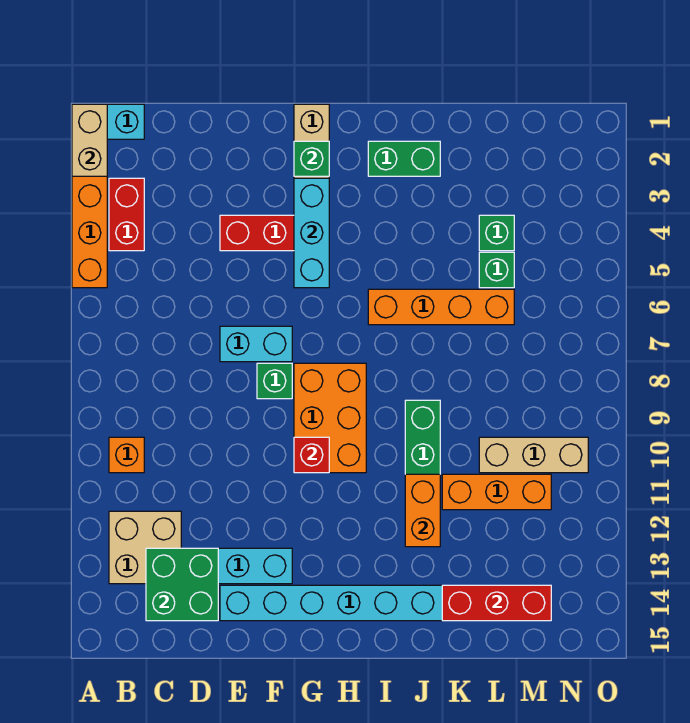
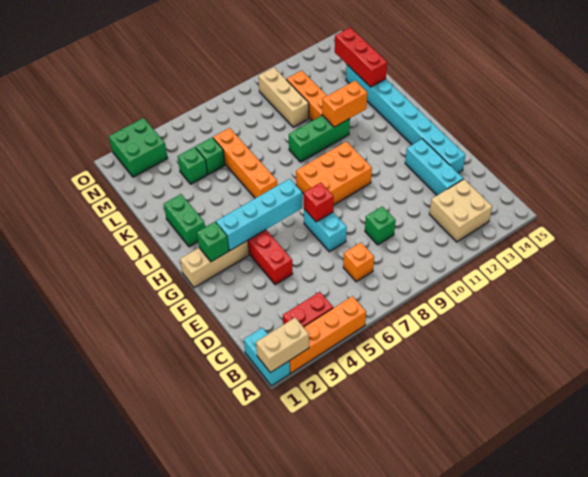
orange brick B10 level 1 -> orange brick C7 level 1
green brick C13:D14 level 2 -> green brick N2:O3 level 1
green brick F8 level 1 -> green brick D9 level 1
cyan brick G3:G5 level 2 -> cyan brick G3:G6 level 2
red brick G10 level 2 -> red brick F7 level 2

